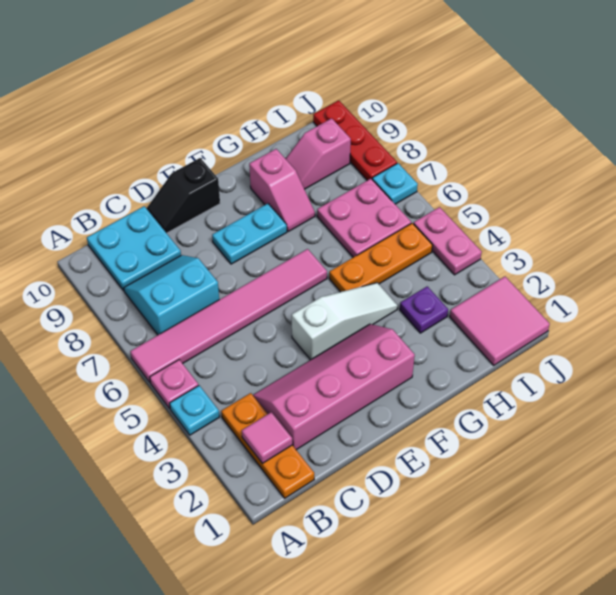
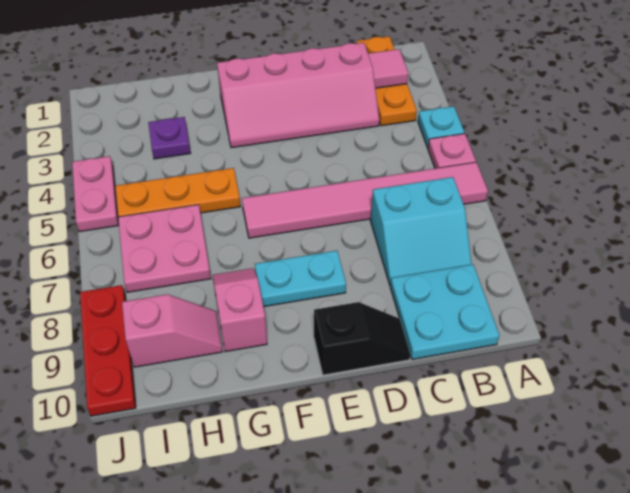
white slope E4:G4 level 1 top E -> none
pink tile I1:J2 level 1 -> none
cyan plate J7 level 1 -> none

